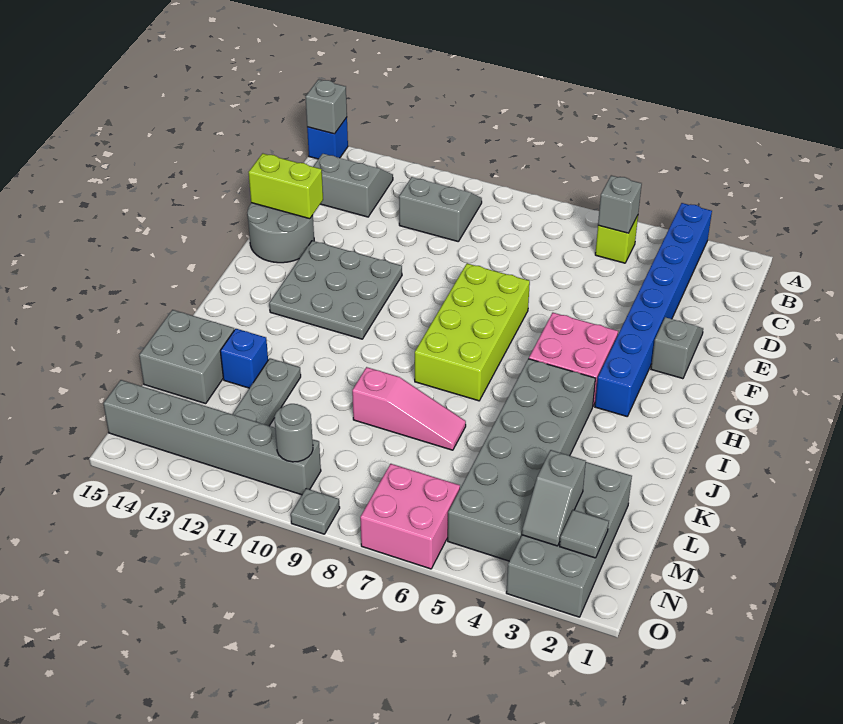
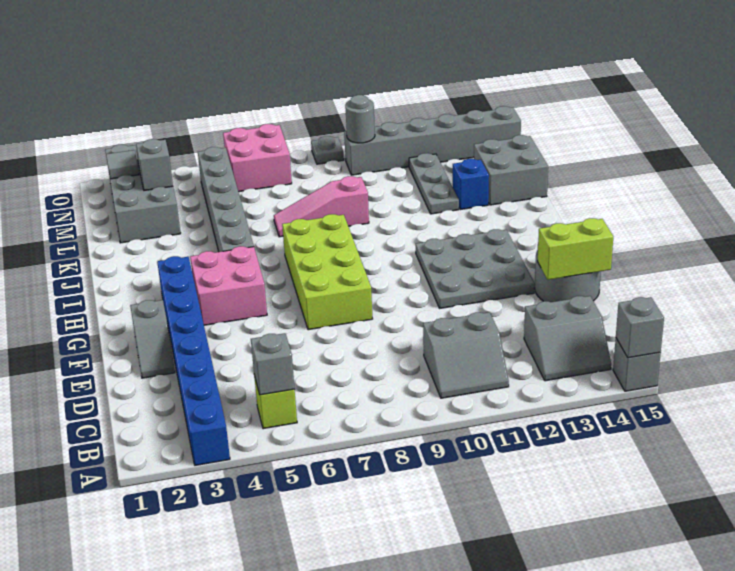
blue brick A15 level 1 -> grey brick A15 level 1
grey brick I4:N5 level 1 -> grey brick I5:N5 level 1

